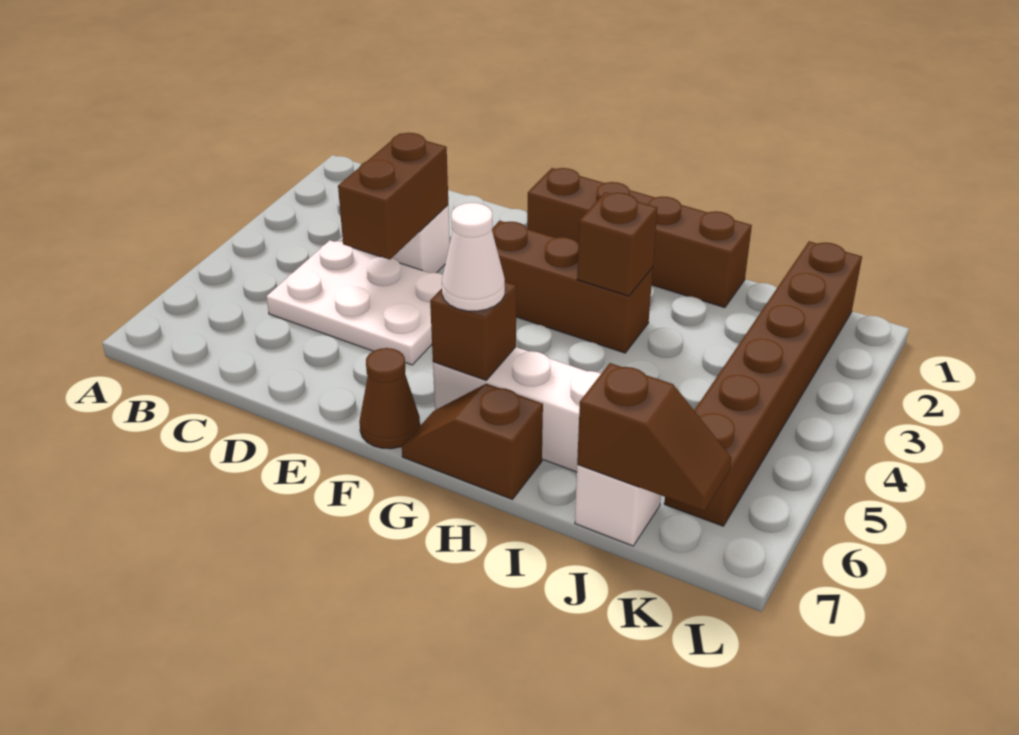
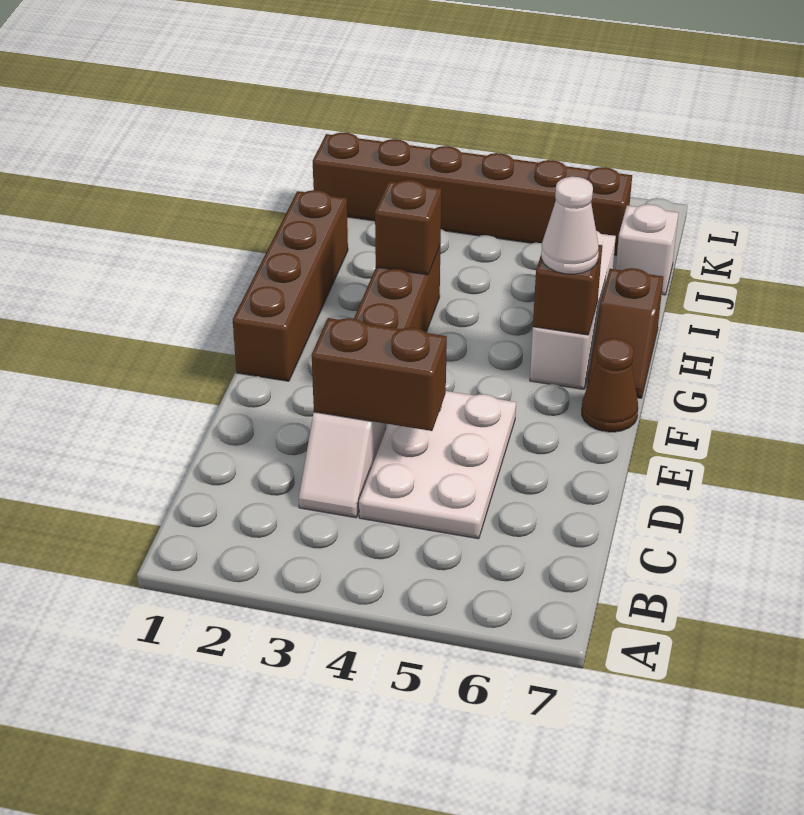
brown slope J7:K7 level 2 top J -> none

